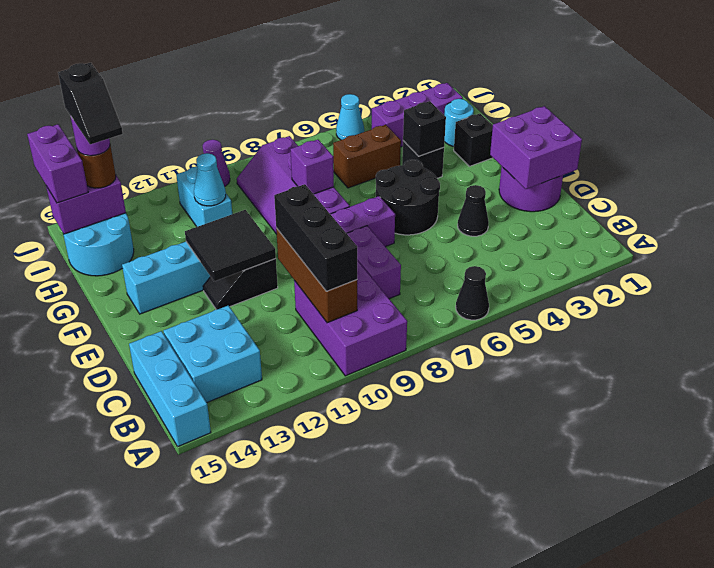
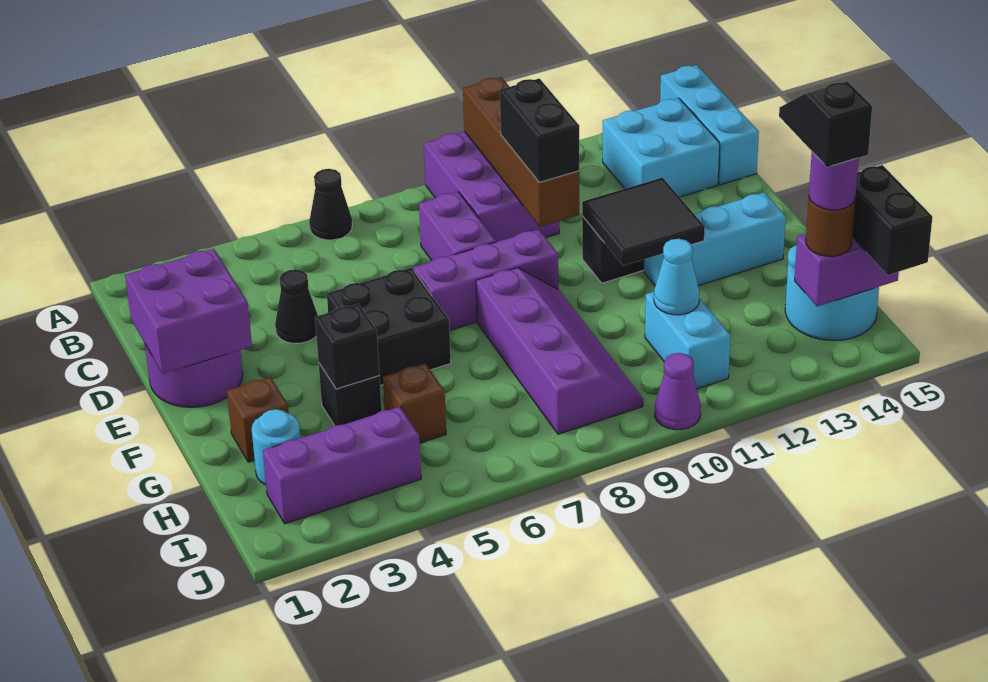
brown brick B10:D10 level 2 -> brown brick A10:D10 level 2
black brick B10:D10 level 3 -> black brick C10:D10 level 3
black round brick E5:F6 level 1 -> black brick E5:F6 level 1
black brick G2 level 1 -> brown brick G2 level 1
purple brick G8 level 2 -> none
brown brick H5:H6 level 1 -> brown brick H5 level 1
purple brick I15:J15 level 3 -> black brick I15:J15 level 3
cyan cone J5 level 1 -> none

